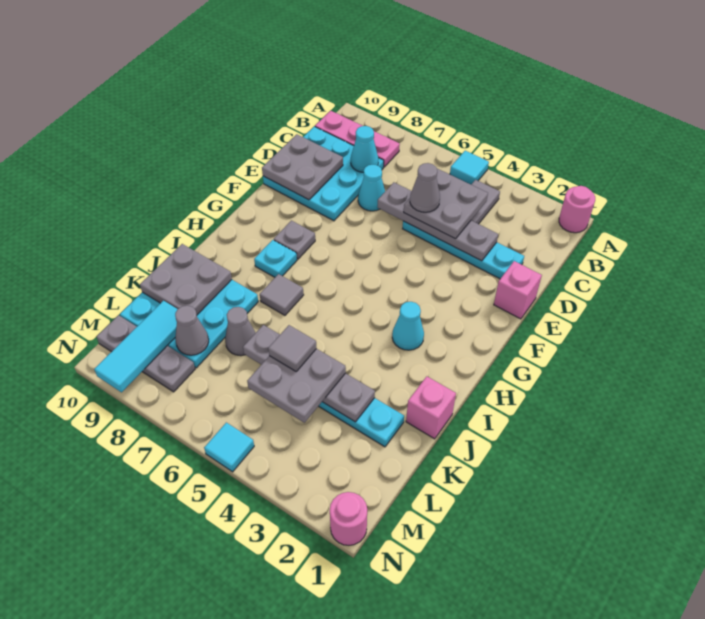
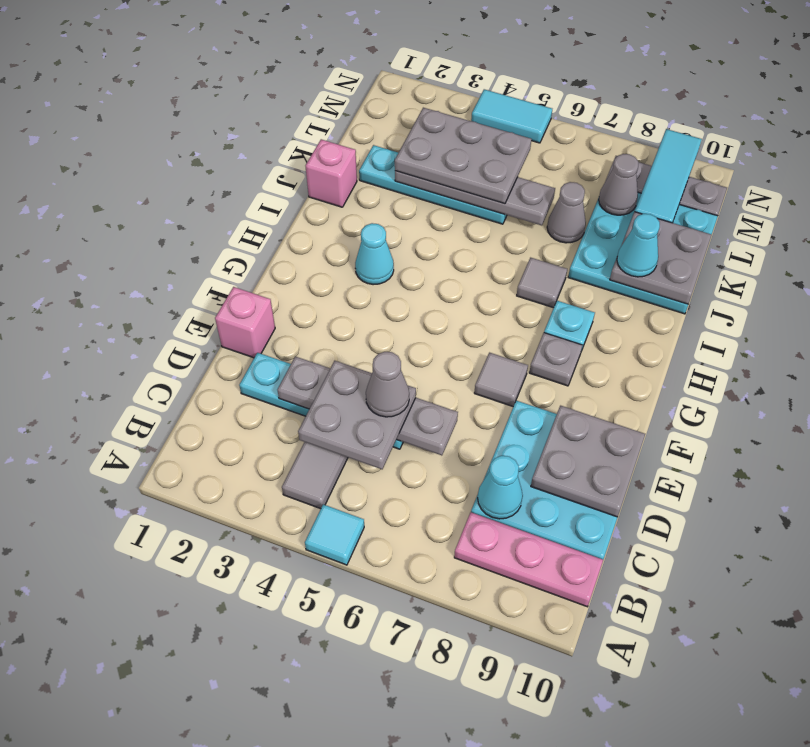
pink round brick A1 level 1 -> none
cyan cone D7 level 1 -> cyan cone J9 level 3
grey plate K4:L5 level 3 -> grey plate K3:L5 level 3
grey tile K5 level 4 -> grey tile F7 level 1
pink round brick N1 level 1 -> none
cyan tile N5 level 1 -> cyan tile N4:N5 level 1

